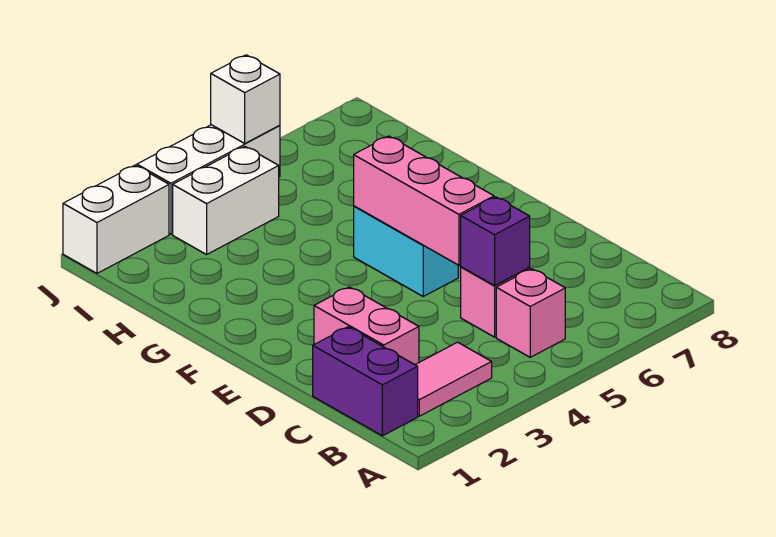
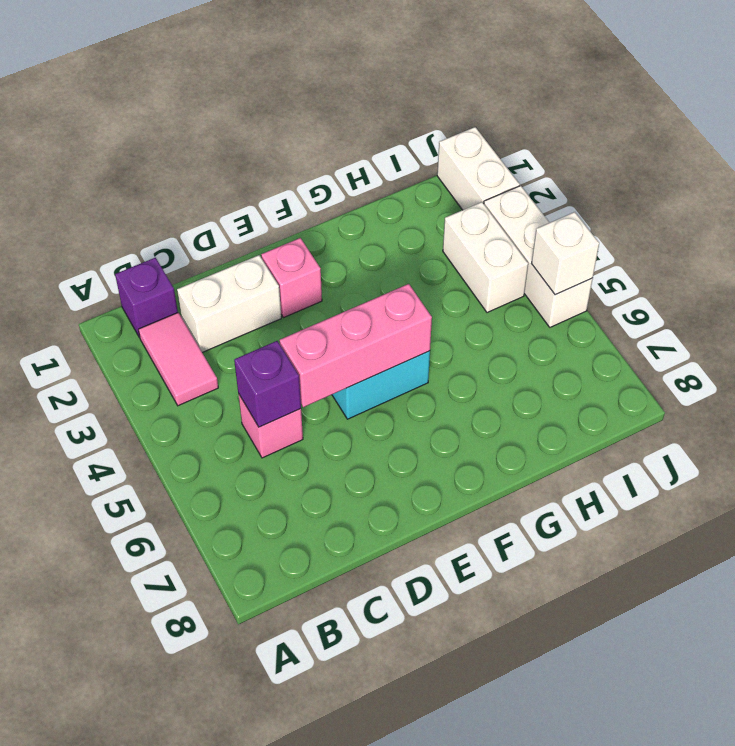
purple brick B1:C1 level 1 -> purple brick B1 level 1
pink brick B5 level 1 -> pink brick E2 level 1
pink brick C2:D2 level 1 -> white brick C2:D2 level 1

